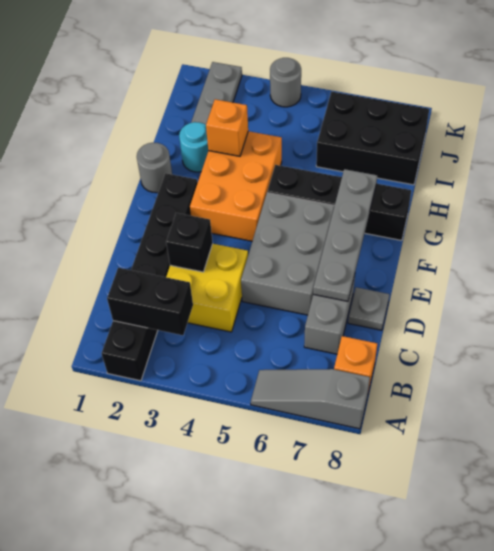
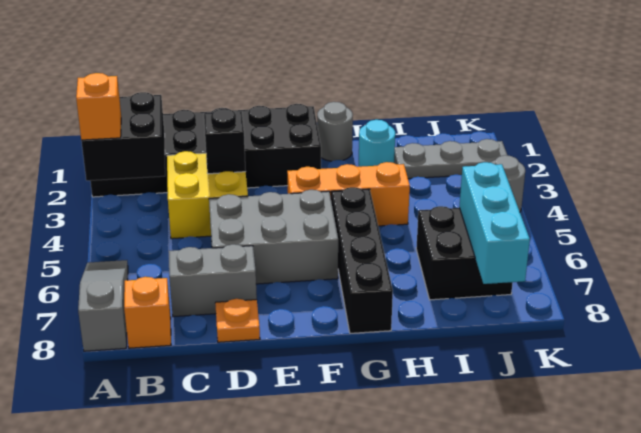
black brick A2:F2 level 1 -> black brick A1:F2 level 1
black brick B2:B3 level 2 -> black brick A2:B3 level 2
grey plate D7:G7 level 2 -> none
grey plate D8 level 1 -> orange plate D8 level 1
orange brick F3:H4 level 1 -> orange brick F4:H4 level 1
orange brick H3 level 2 -> orange brick A3 level 3
black brick I6:J8 level 1 -> black brick I6:J7 level 1
none -> cyan brick J6:J8 level 2

